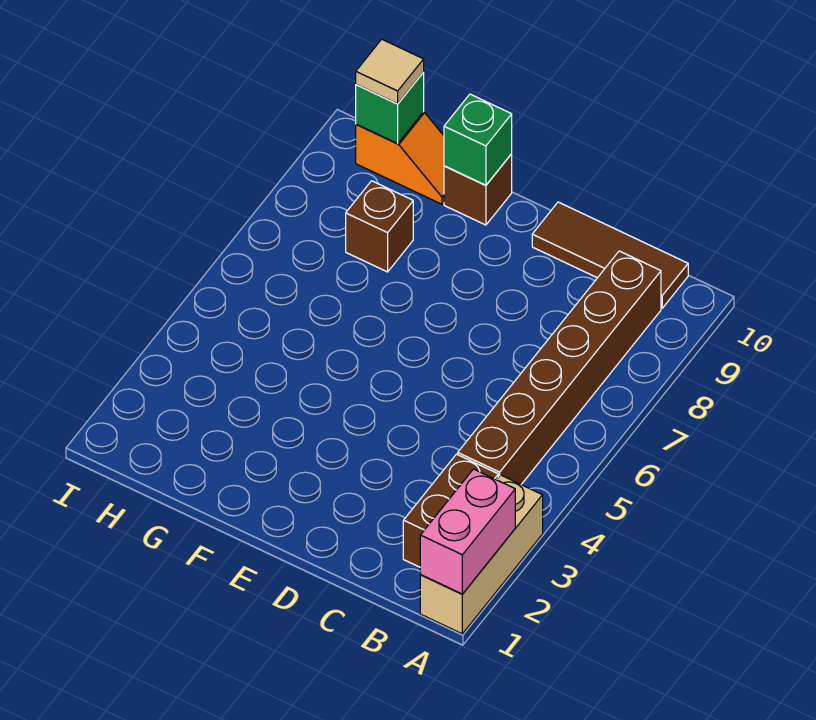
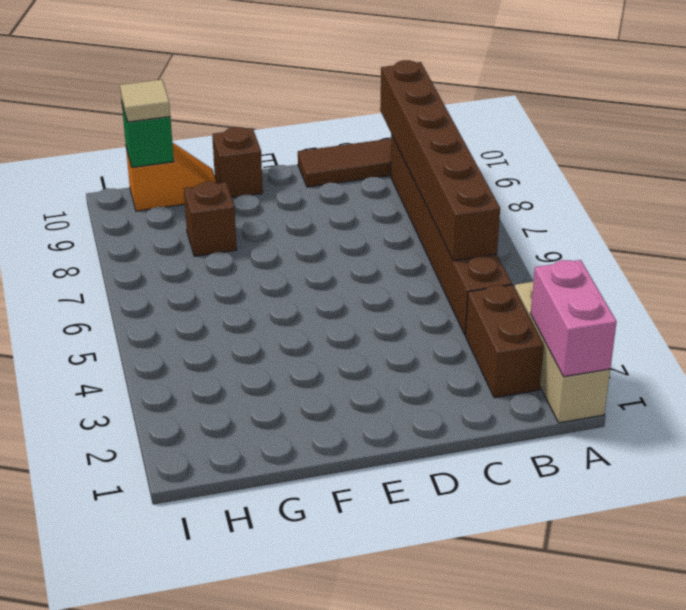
none -> brown brick B5:B10 level 2
green brick F10 level 2 -> none

